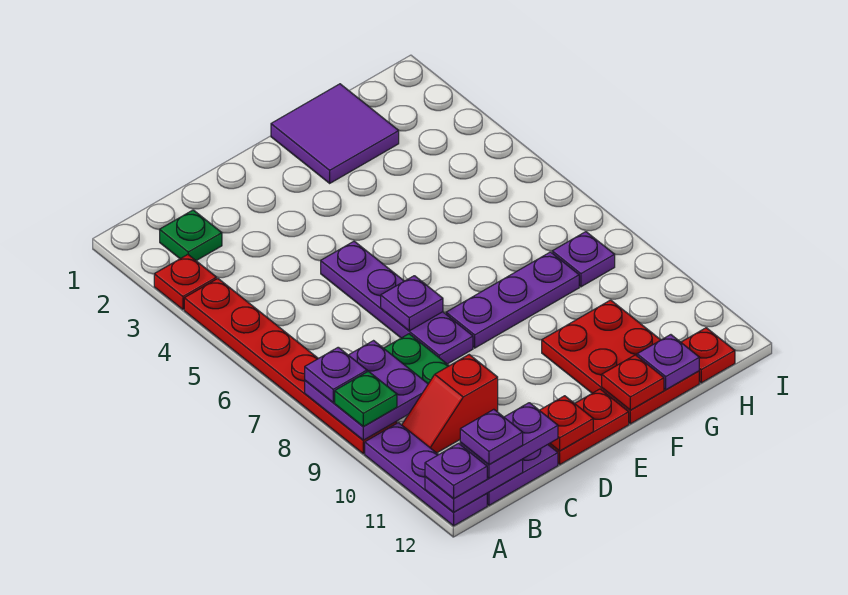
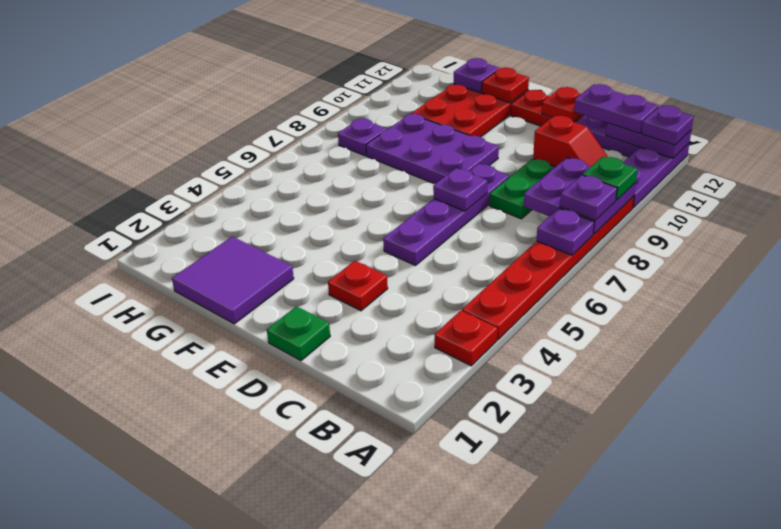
green plate B2 level 1 -> green plate D1 level 1
purple plate B12 level 4 -> purple plate A7 level 2
purple plate E8:G8 level 1 -> purple plate E8:G9 level 1
red plate H12 level 1 -> red plate D3 level 1

